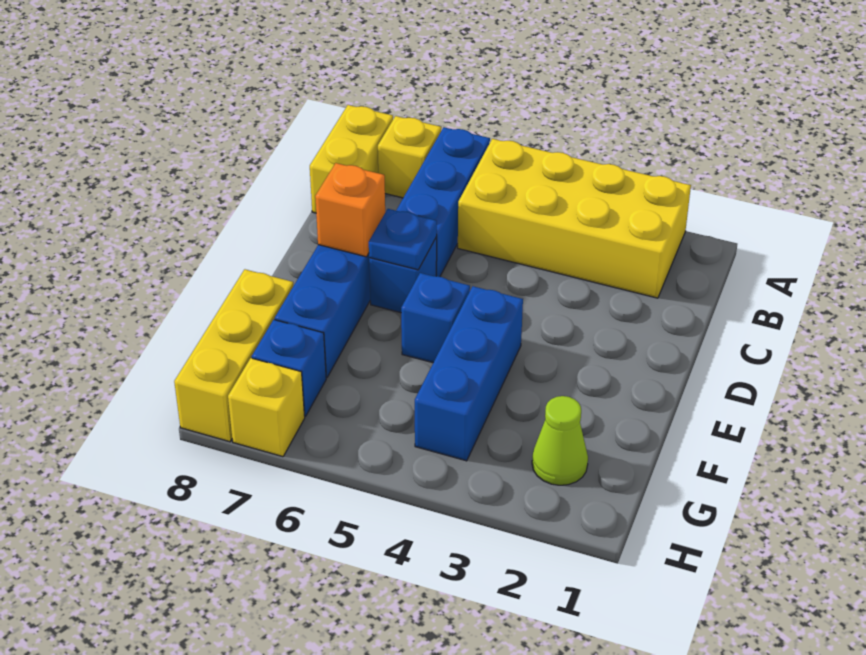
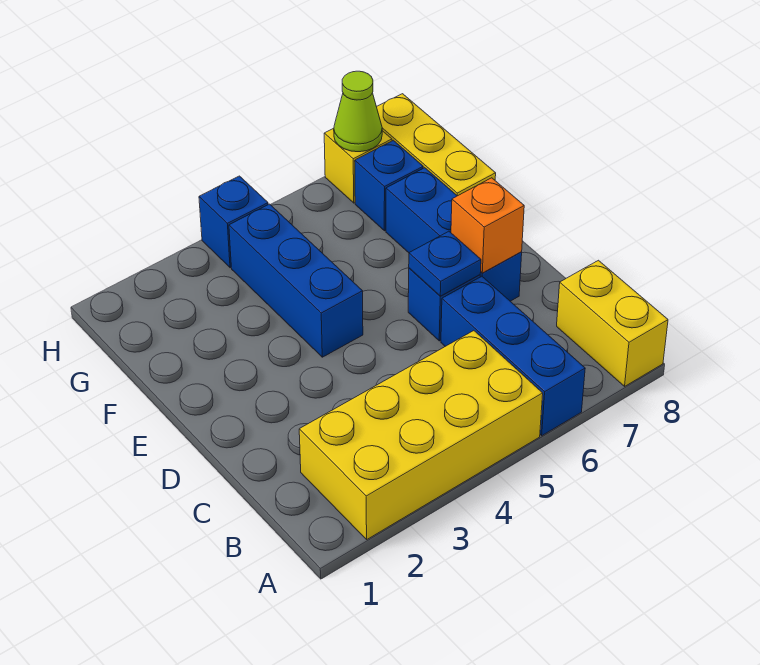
yellow brick A7 level 1 -> none
blue brick E5 level 1 -> blue brick H4 level 1
lime cone G2 level 1 -> lime cone H7 level 2

